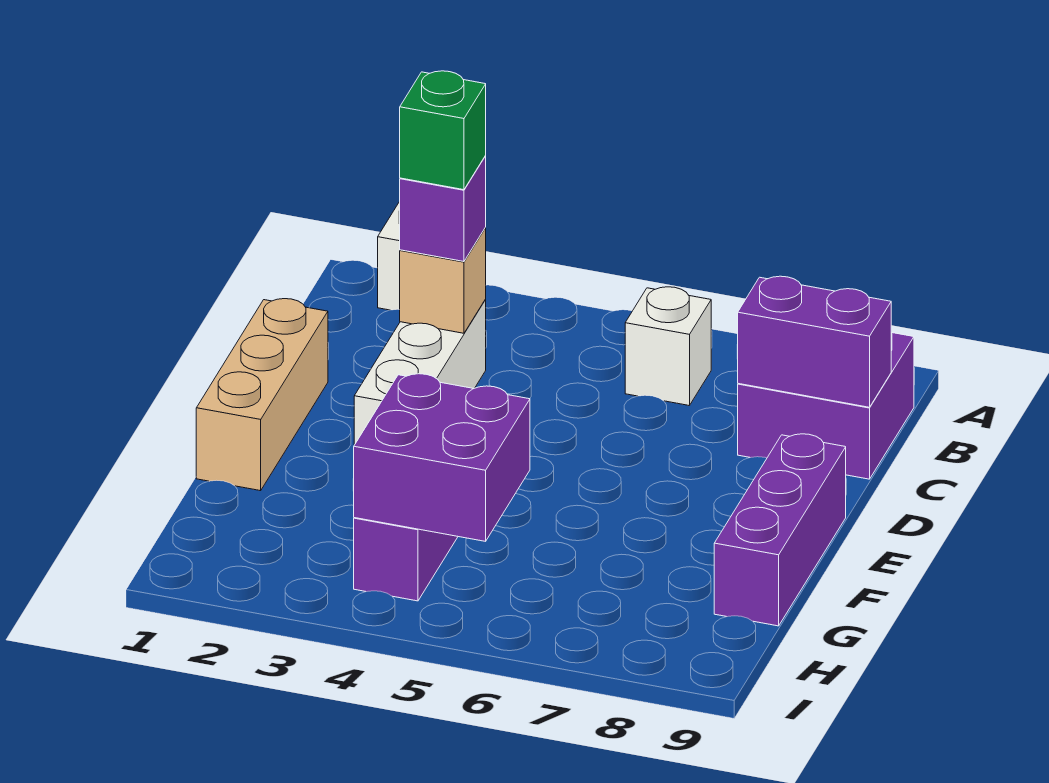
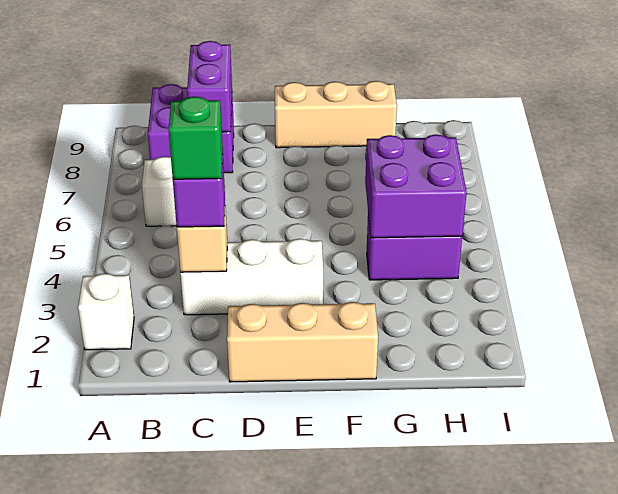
purple brick E9:G9 level 1 -> tan brick E9:G9 level 1

